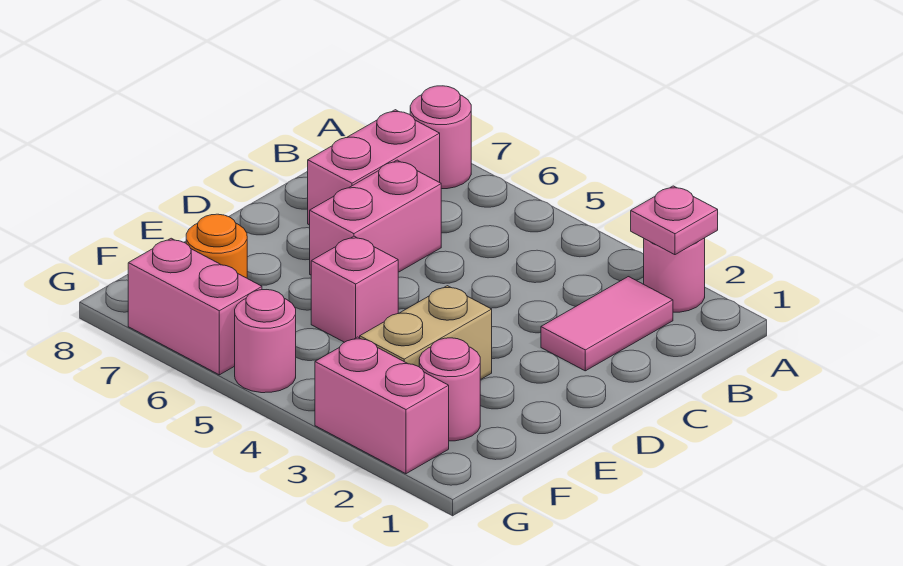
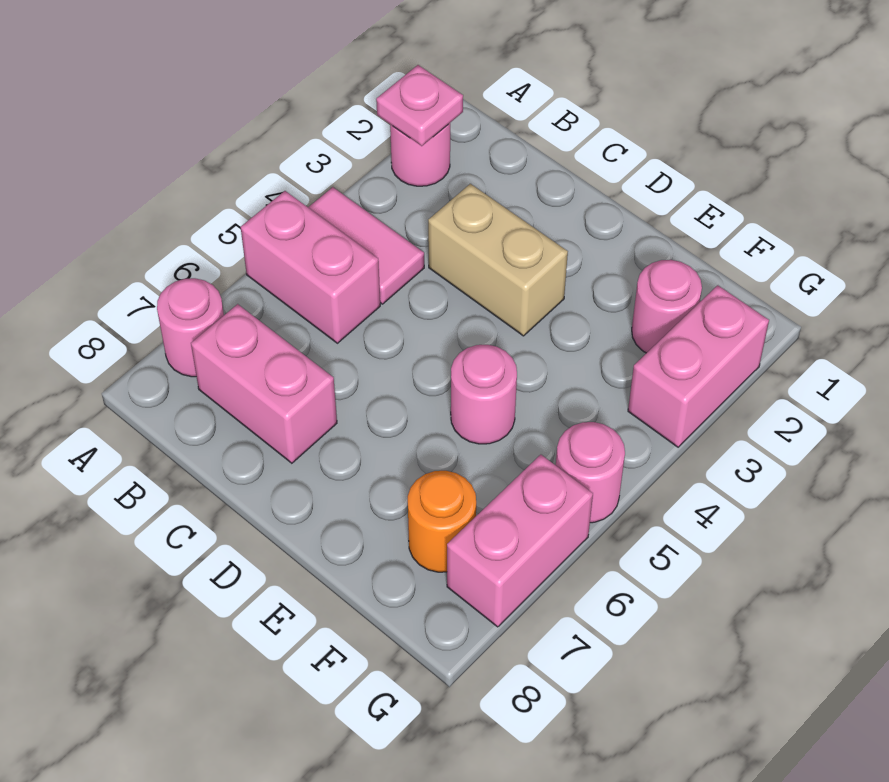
pink tile B2:C2 level 1 -> pink tile A4:B4 level 1
pink brick C6:D6 level 1 -> pink brick A5:B5 level 1
tan brick E3:F3 level 1 -> tan brick C3:D3 level 1
pink brick E5 level 1 -> pink round brick E5 level 1

